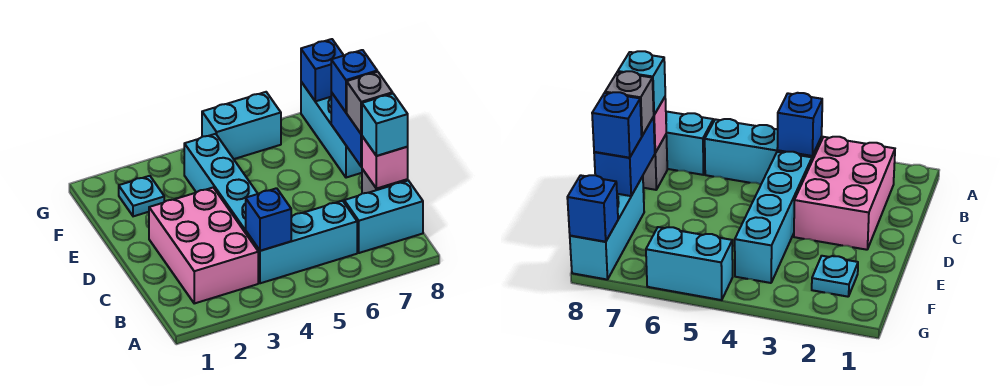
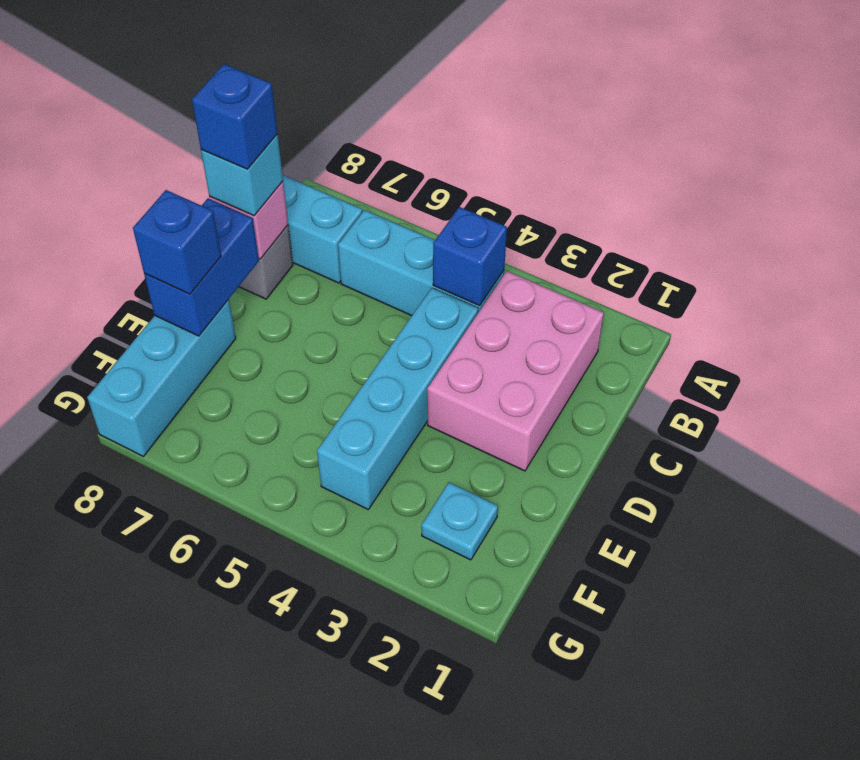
grey brick D8 level 3 -> none
cyan brick G5:G6 level 1 -> none
blue brick G8 level 2 -> blue brick C8 level 4

